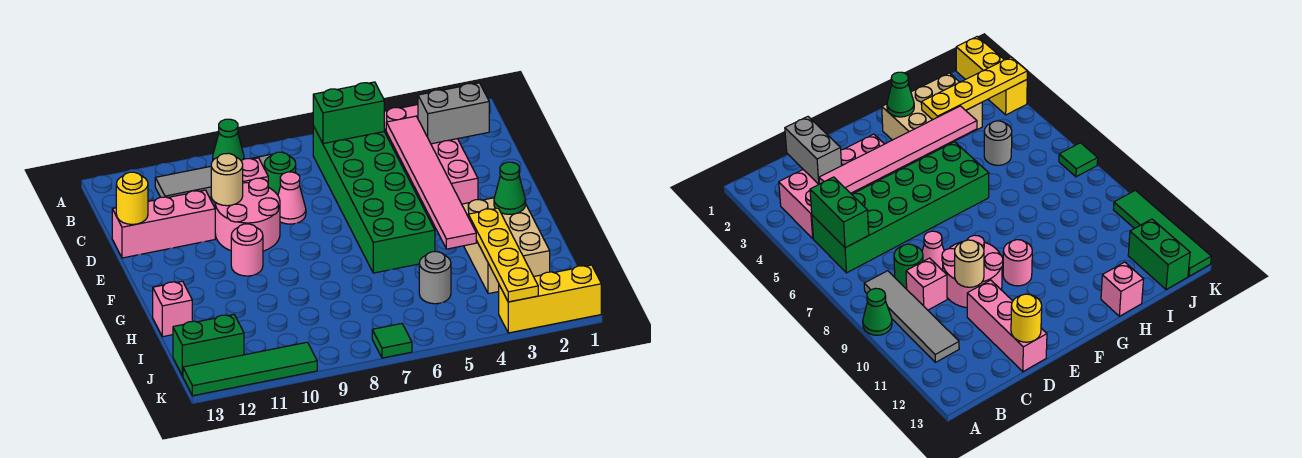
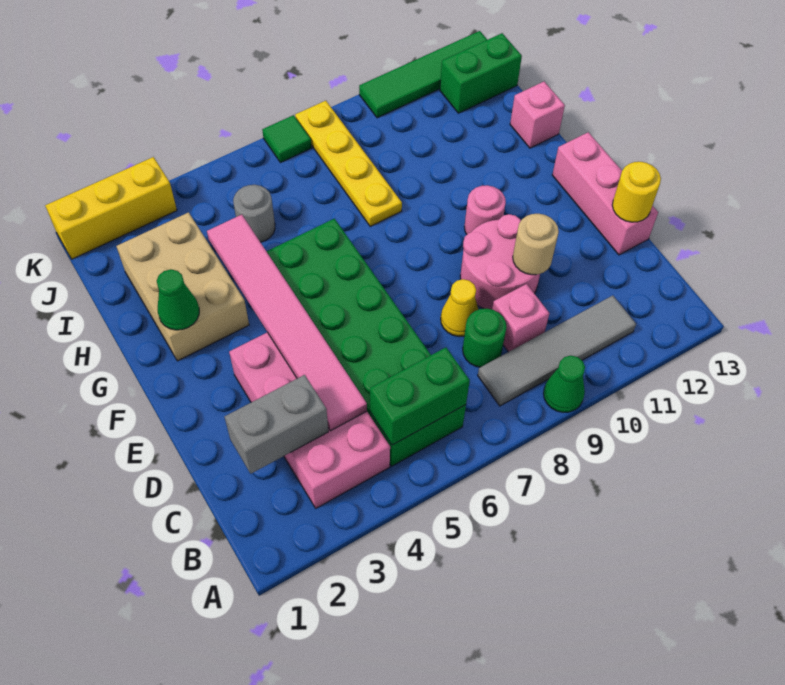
pink cone D8 level 1 -> yellow cone D8 level 1
pink brick D11:D13 level 1 -> pink brick D13:F13 level 1
yellow plate H3:K3 level 2 -> yellow plate H8:K8 level 1

